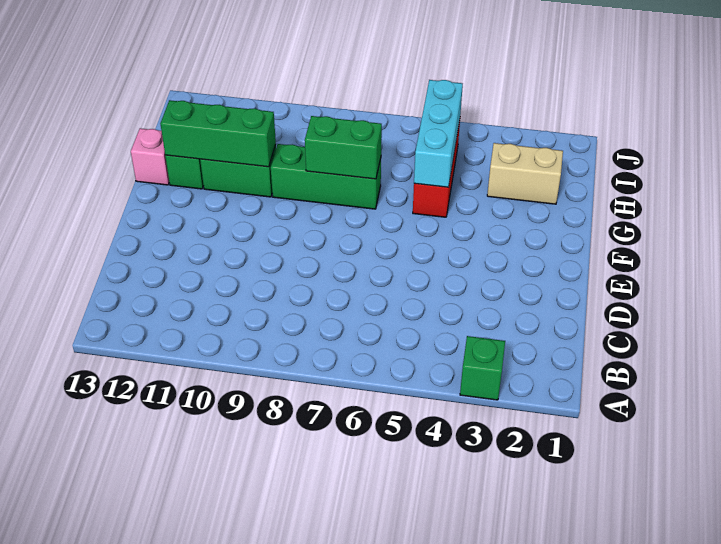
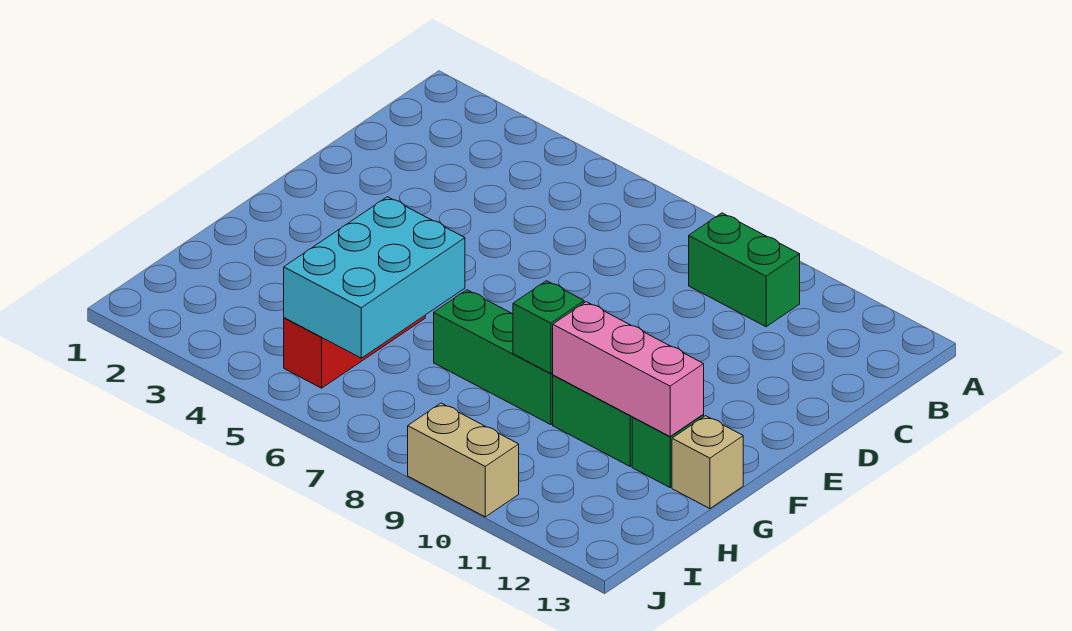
green brick A3 level 1 -> green brick G9 level 2
cyan brick G5:I5 level 2 -> cyan brick G5:I6 level 2
green brick G7:G8 level 2 -> green brick B9:B10 level 1
green brick G10:G12 level 2 -> pink brick G10:G12 level 2
pink brick G13 level 1 -> tan brick G13 level 1
tan brick H2:H3 level 1 -> tan brick J9:J10 level 1

